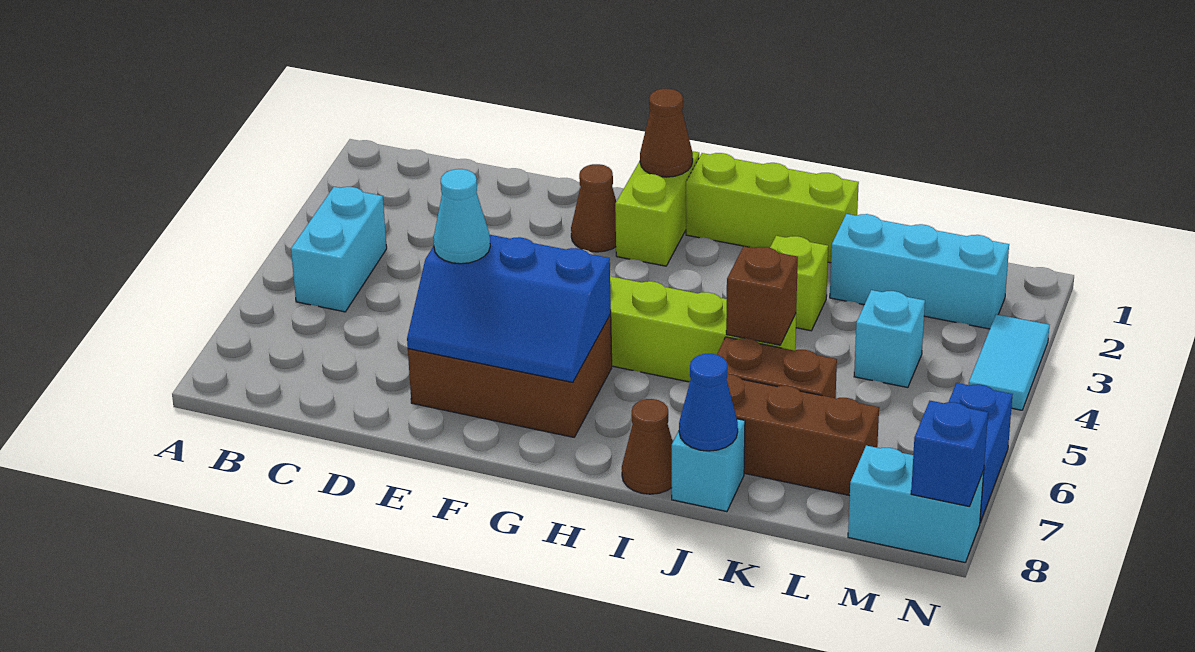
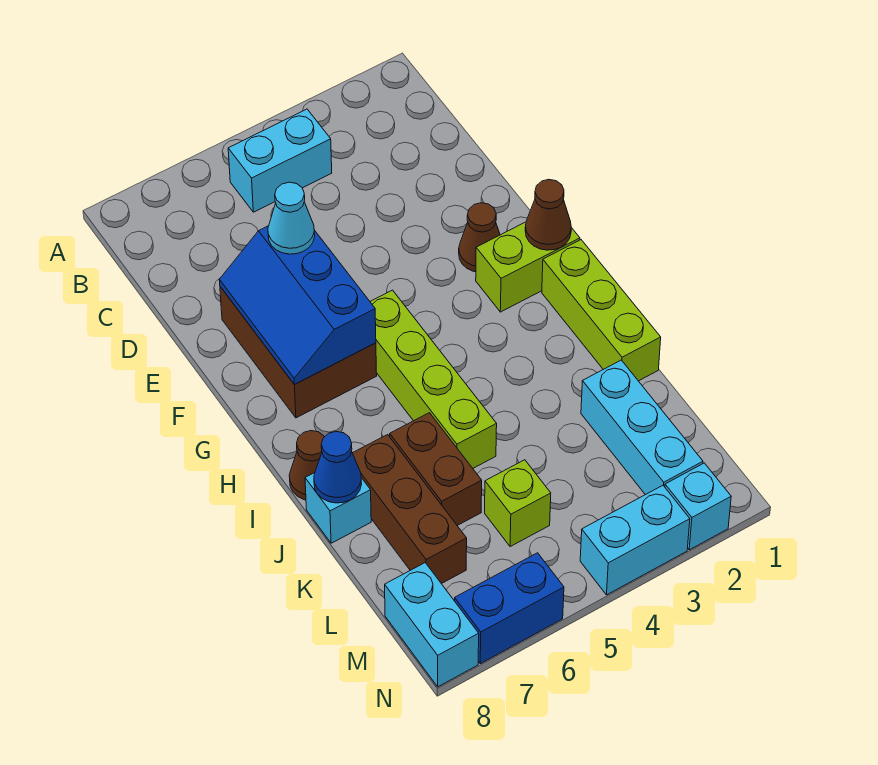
lime brick J3 level 1 -> lime brick L5 level 1
brown brick J5 level 2 -> none
cyan brick L4 level 1 -> cyan brick N2 level 1
cyan tile N3:N4 level 1 -> cyan brick N3:N4 level 1
blue brick N8 level 2 -> none

